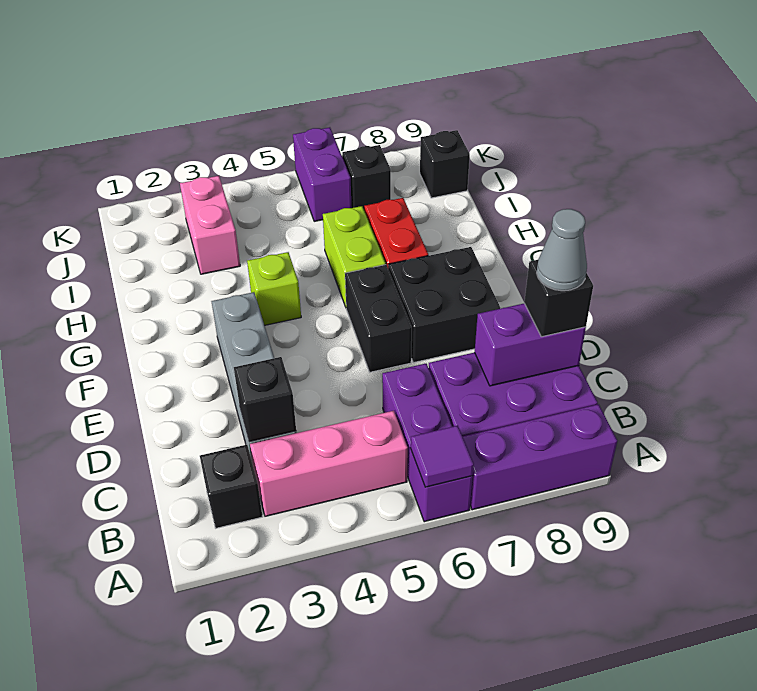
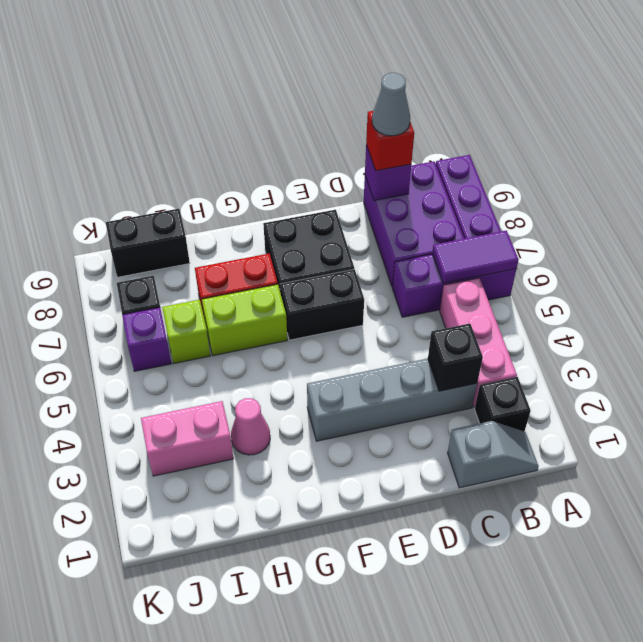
purple tile A6 level 2 -> purple tile A6:B6 level 2
none -> grey slope B1:C1 level 1 top C
purple brick C8:C9 level 2 -> purple brick C9 level 2
black brick C9 level 3 -> red brick C9 level 3
lime brick G4 level 1 -> lime brick I6 level 1
none -> pink cone H3 level 1
purple brick J6:K6 level 1 -> purple brick J6 level 1
black brick J9 level 1 -> black brick I9:J9 level 1

